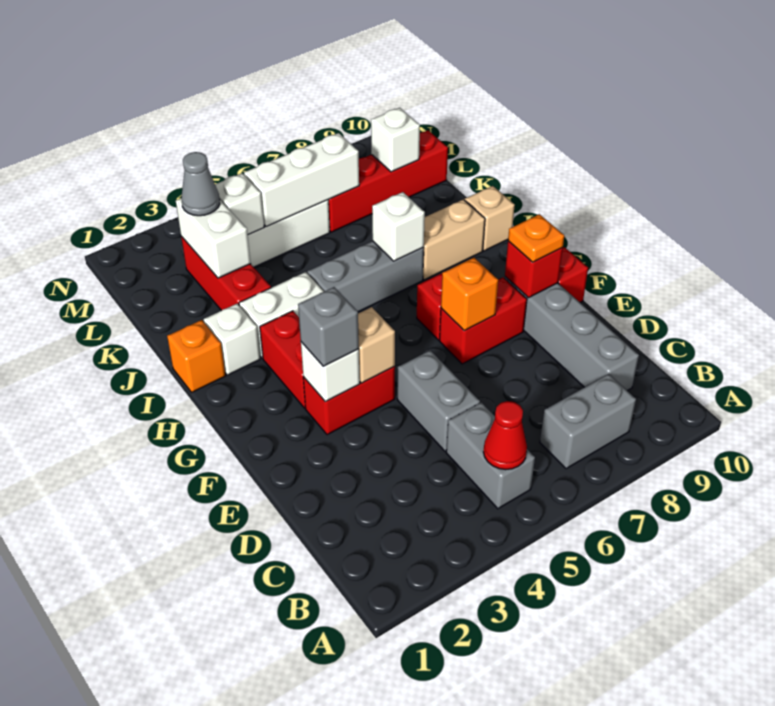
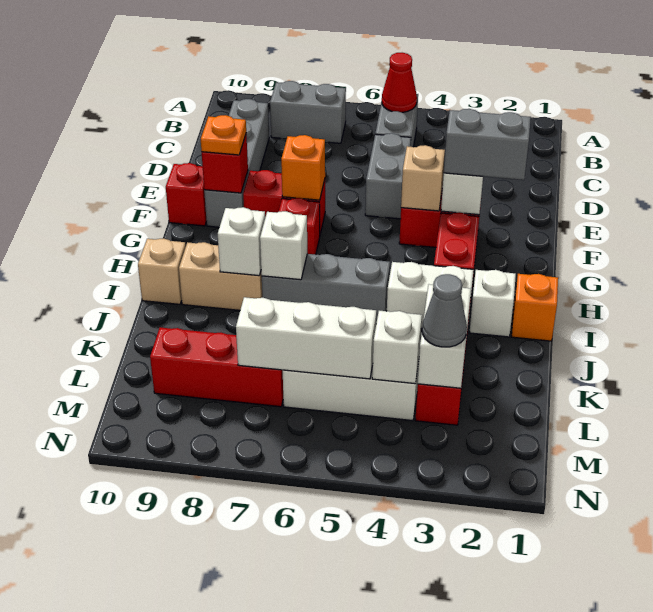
grey brick F3 level 3 -> grey brick F2:F3 level 3
red brick L7:L10 level 1 -> red brick L7:L9 level 1
white brick L9 level 2 -> white brick I8 level 2

